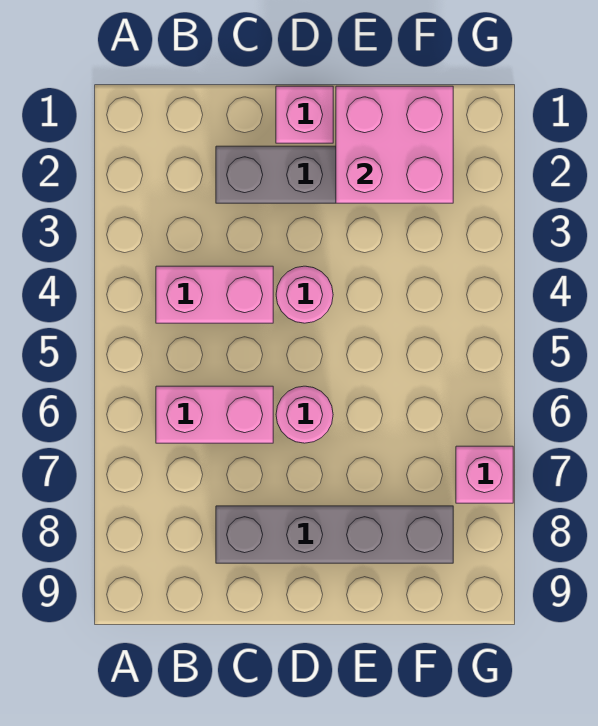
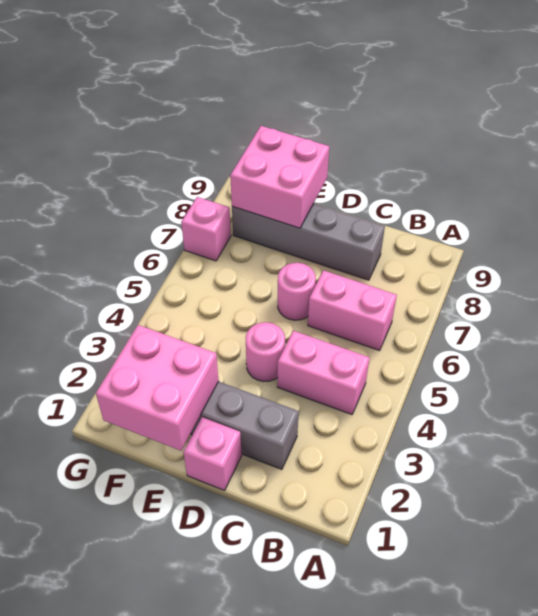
none -> pink brick E8:F9 level 2

